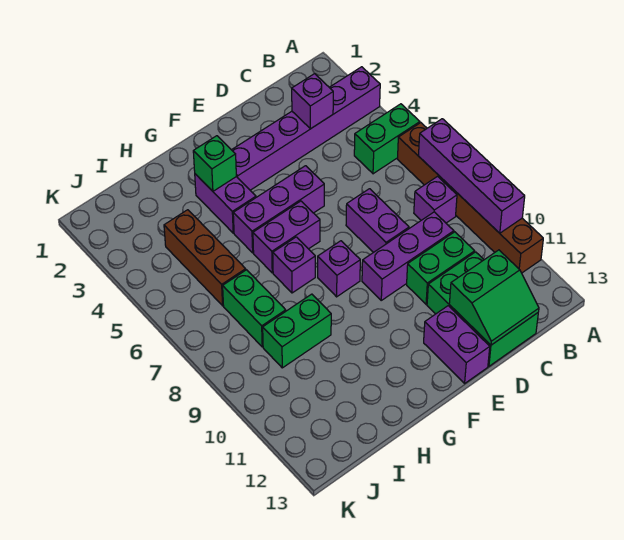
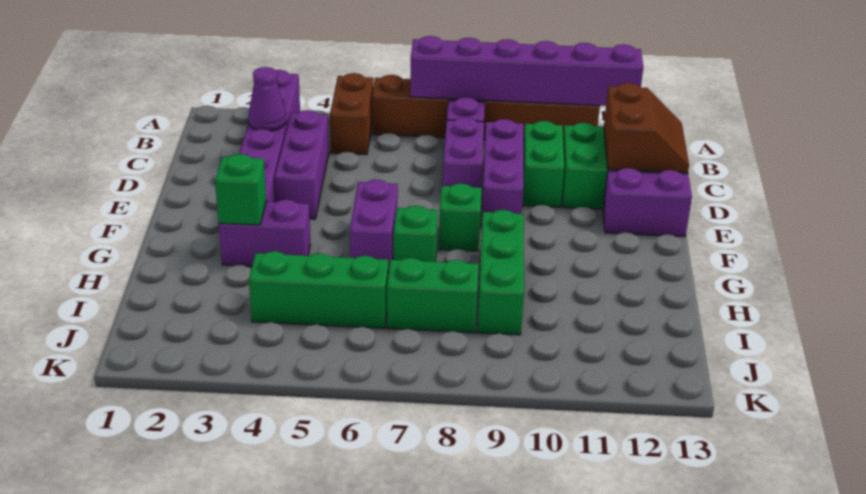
green brick A5:B5 level 1 -> brown brick A5:B5 level 1
purple brick A7:A10 level 2 -> purple brick A7:A12 level 2
purple brick C3 level 2 -> purple cone C3 level 2
green slope C12:D13 level 2 top 12 -> brown slope C12:D13 level 2 top 12
purple brick D7:D8 level 1 -> purple brick C8:D8 level 1
purple brick E5:G5 level 1 -> purple brick C4:E4 level 1
purple brick F8 level 1 -> green brick F8 level 1
purple brick G7 level 1 -> green brick G7 level 1
green brick H9:I9 level 1 -> green brick G9:I9 level 1
brown brick I4:I6 level 1 -> green brick I4:I6 level 1

